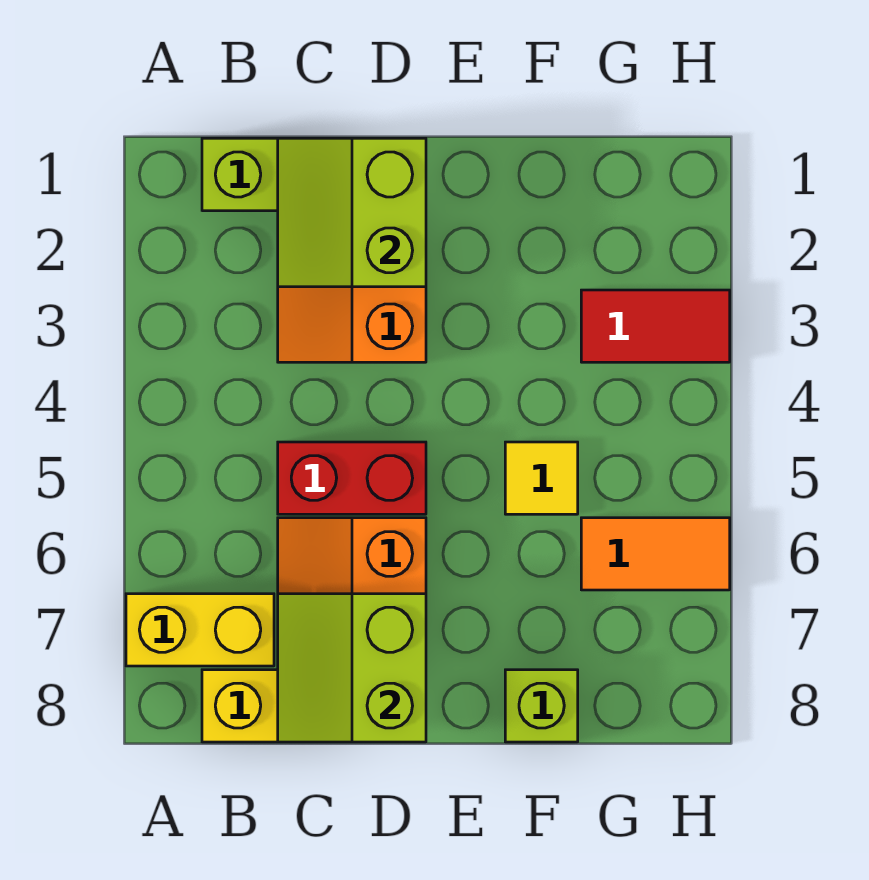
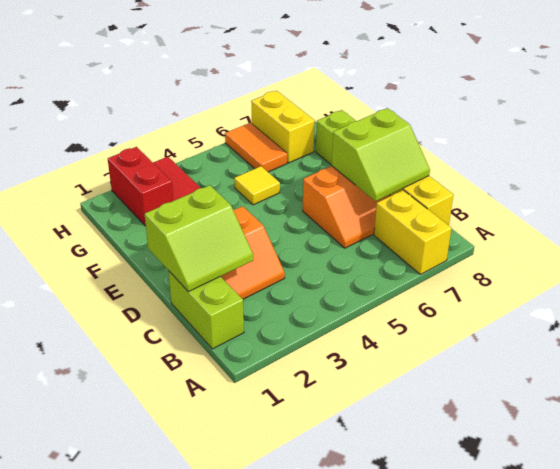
red brick C5:D5 level 1 -> red brick G2:H2 level 1
none -> yellow brick G7:H7 level 1

